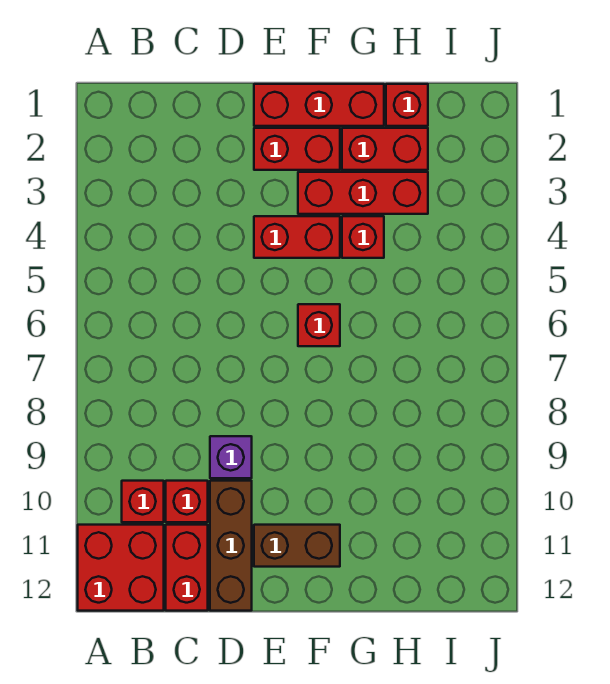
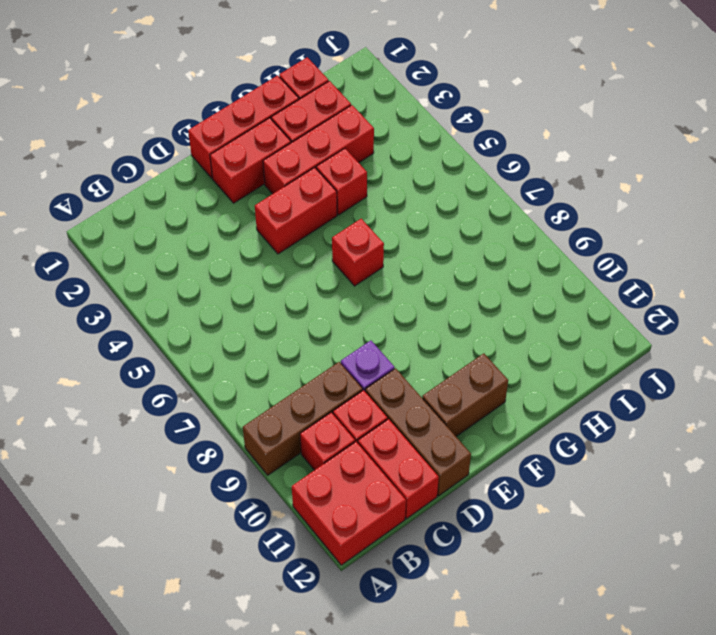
none -> brown brick A9:C9 level 1

